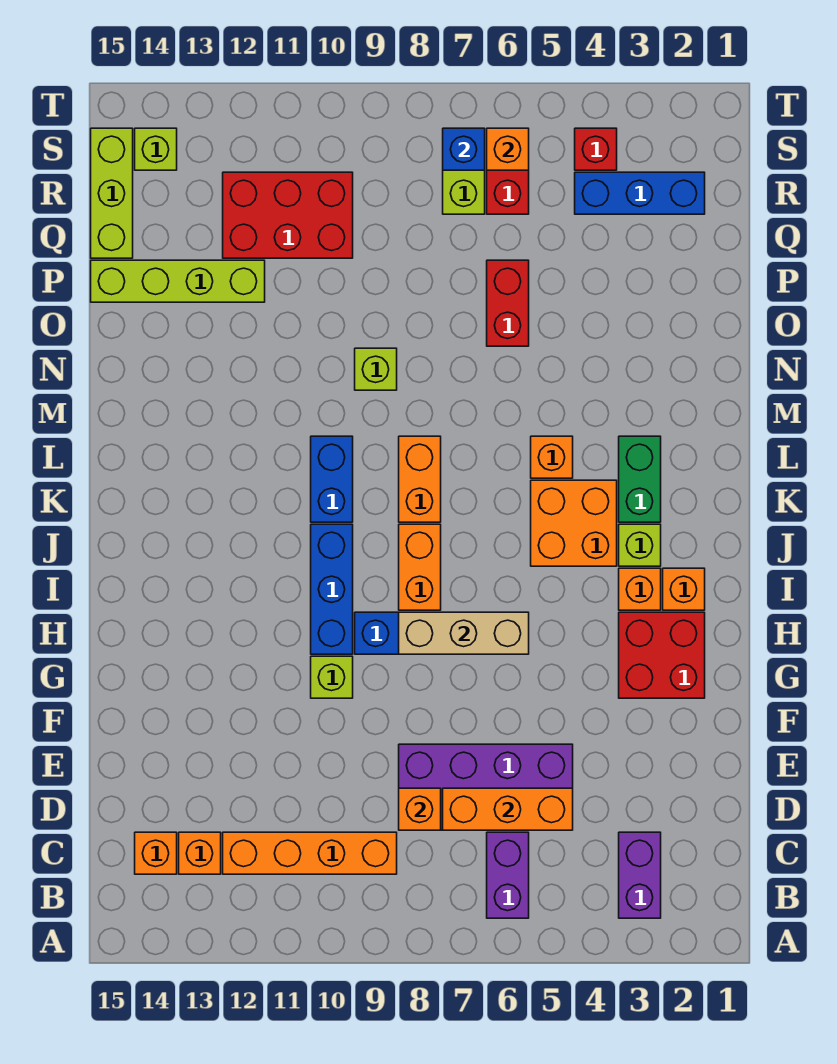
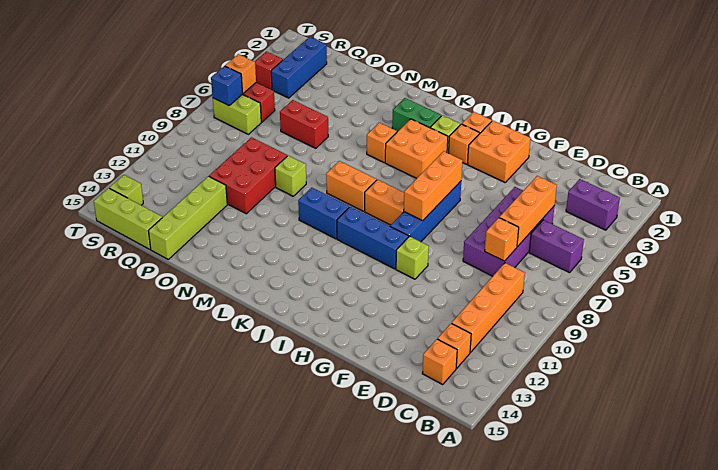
red brick G2:H3 level 1 -> orange brick G2:H3 level 1
tan brick H6:H8 level 2 -> orange brick H6:H8 level 2
red brick Q10:R12 level 1 -> red brick O9:P11 level 1

